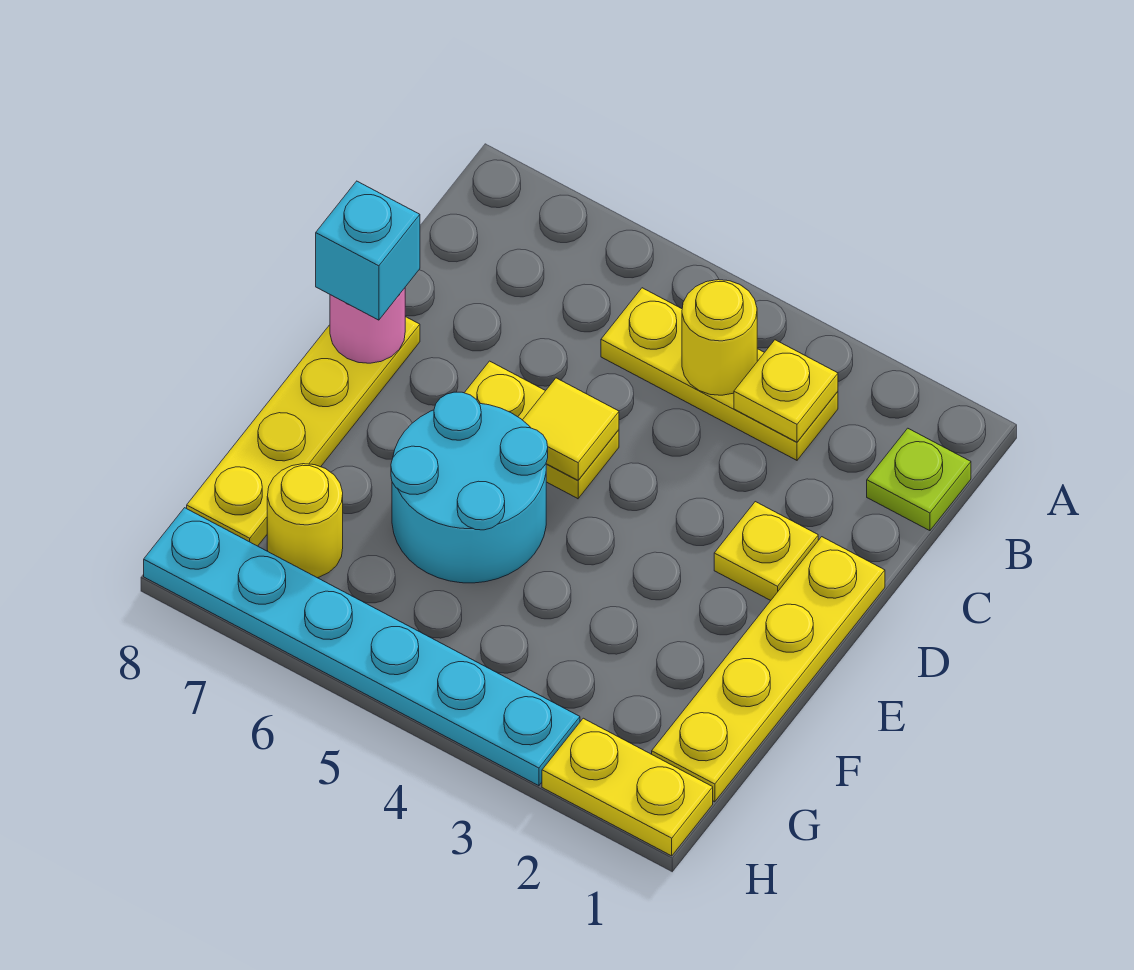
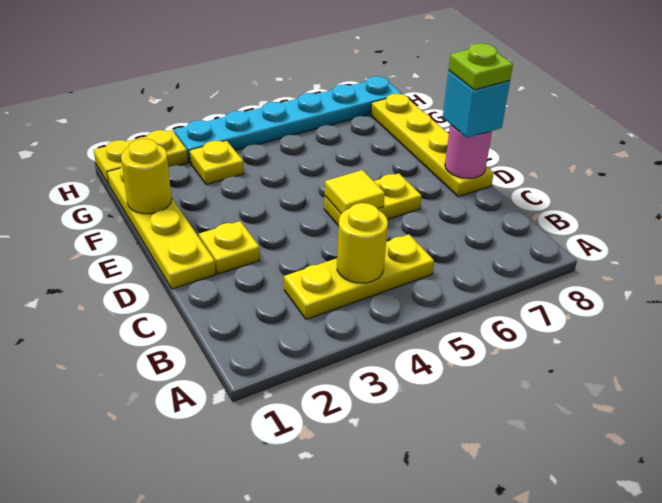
lime plate B1 level 1 -> lime plate D8 level 4
yellow plate B3 level 2 -> yellow plate G3 level 1
cyan round brick E5:F6 level 1 -> none
yellow round brick G7 level 1 -> yellow round brick F1 level 2

